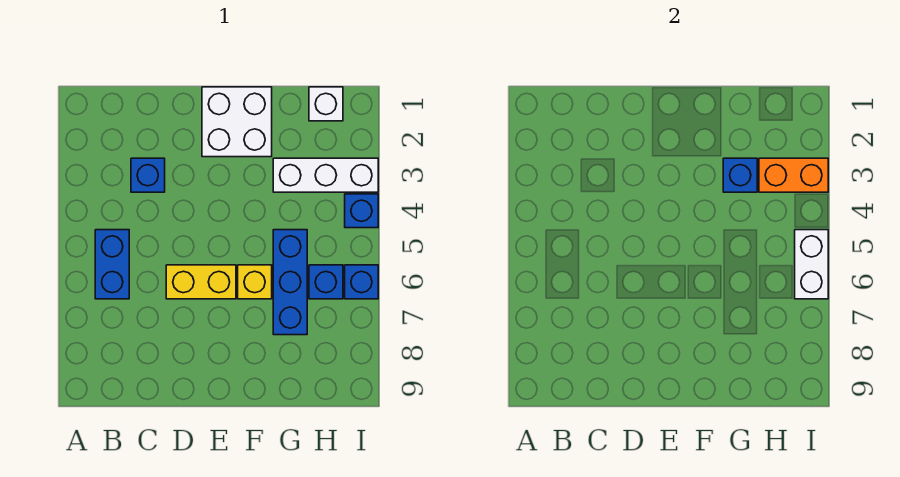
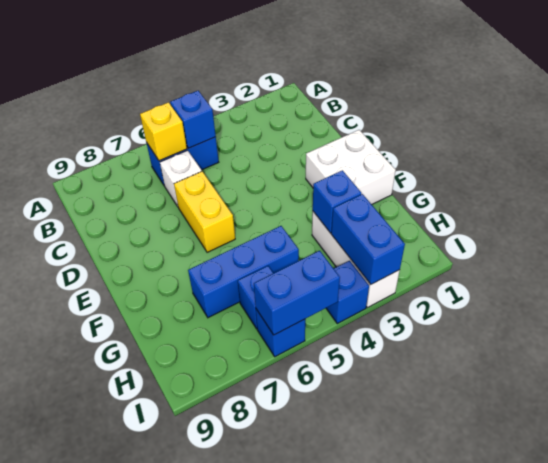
blue brick C3 level 1 -> blue brick B5 level 2
yellow brick F6 level 1 -> yellow brick B6 level 2
white brick H1 level 1 -> white brick C6 level 1
orange brick H3:I3 level 2 -> blue brick H3:I3 level 2
white brick I5:I6 level 2 -> blue brick I5:I6 level 2

